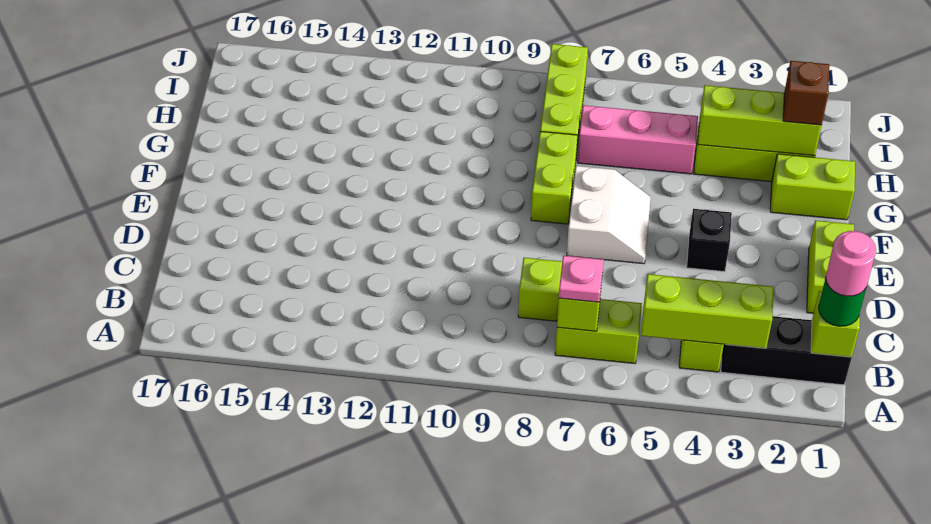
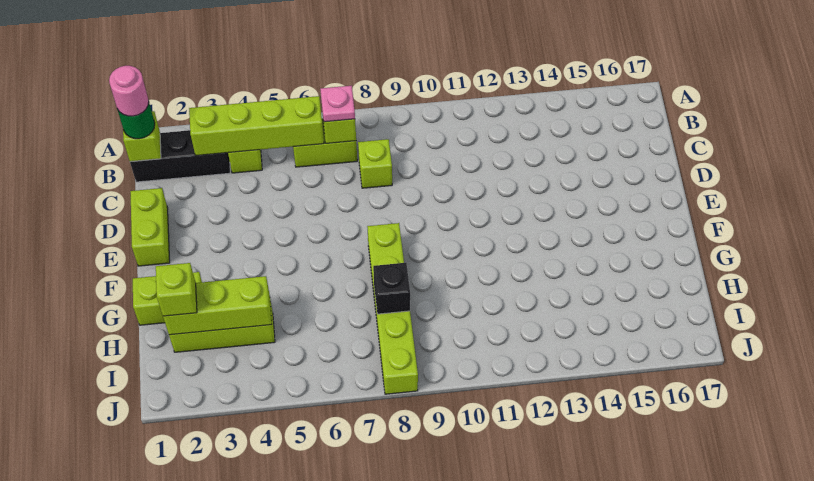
lime brick B3:B5 level 2 -> lime brick B3:B6 level 2
black brick E4 level 1 -> black brick H8 level 2
white slope E6:F7 level 1 top 7 -> none
brown brick H2 level 3 -> lime brick H2 level 3
pink brick H5:H7 level 1 -> none

